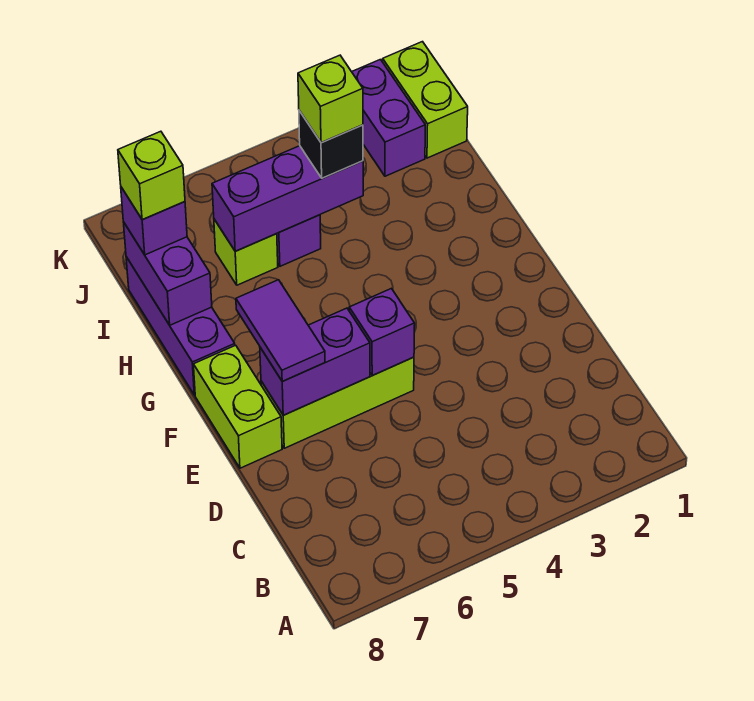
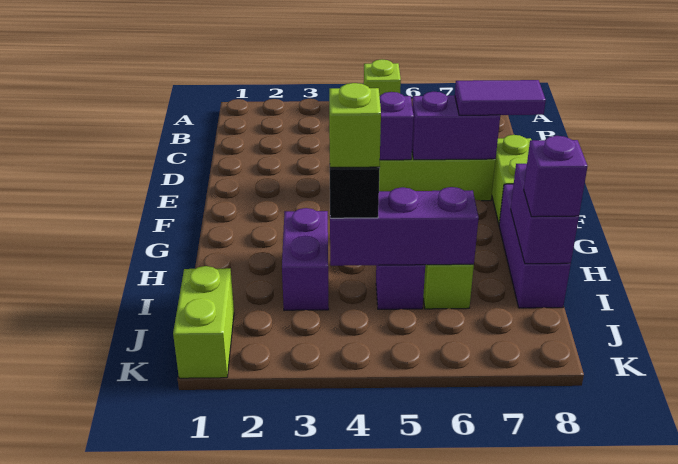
purple tile E7:F7 level 3 -> purple tile E7:E8 level 3
lime brick I8 level 4 -> lime brick A5 level 1
purple brick J2:K2 level 1 -> purple brick H3:I3 level 1

